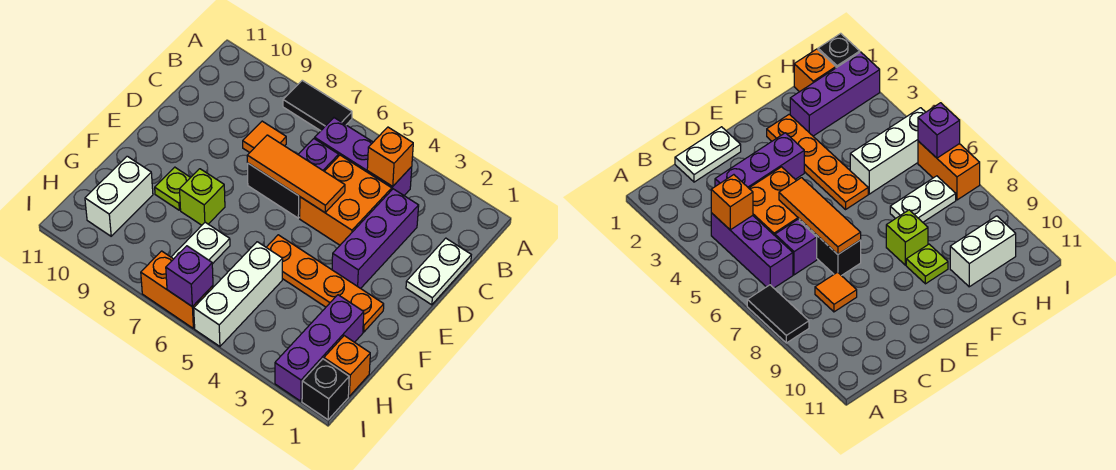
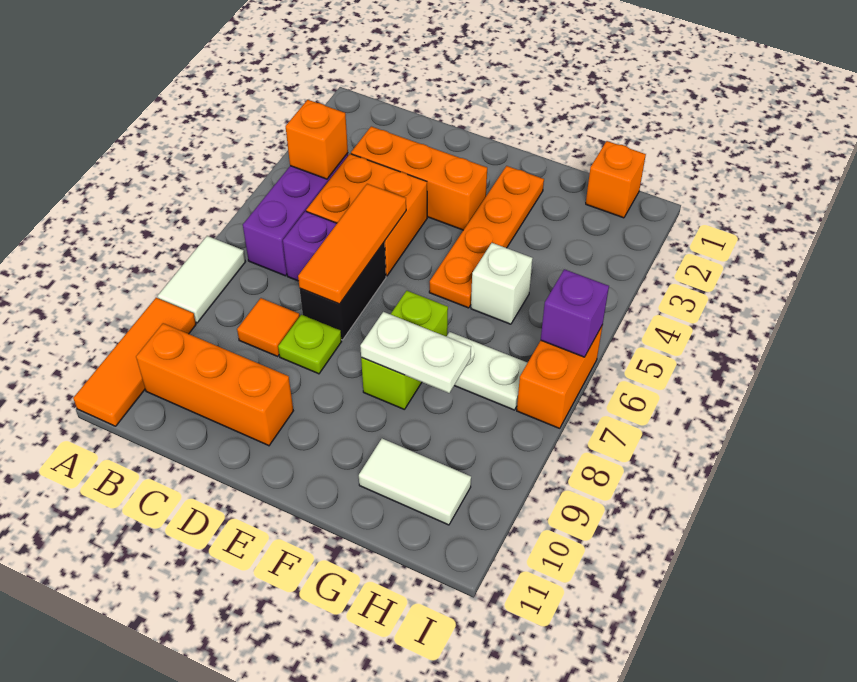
black tile A7:A8 level 1 -> white tile A7:A8 level 1
none -> orange tile A9:A11 level 1
none -> orange brick B10:D10 level 1
white plate C1:D1 level 1 -> white plate F8:G8 level 2
purple brick C3:E3 level 1 -> orange brick C3:E3 level 1
lime brick F8 level 1 -> lime brick F7:F8 level 1
lime plate F9 level 1 -> lime plate D8 level 1
purple brick G2:I2 level 1 -> none
white brick G5:I5 level 1 -> white brick G5 level 1
white brick G10:H10 level 1 -> white tile G10:H10 level 1
black brick I1 level 1 -> none

